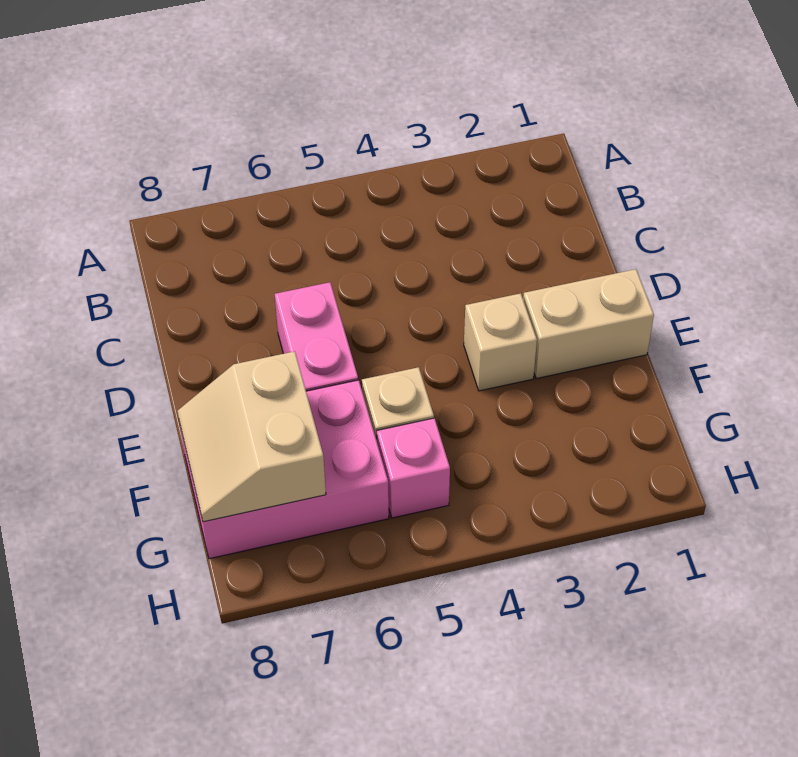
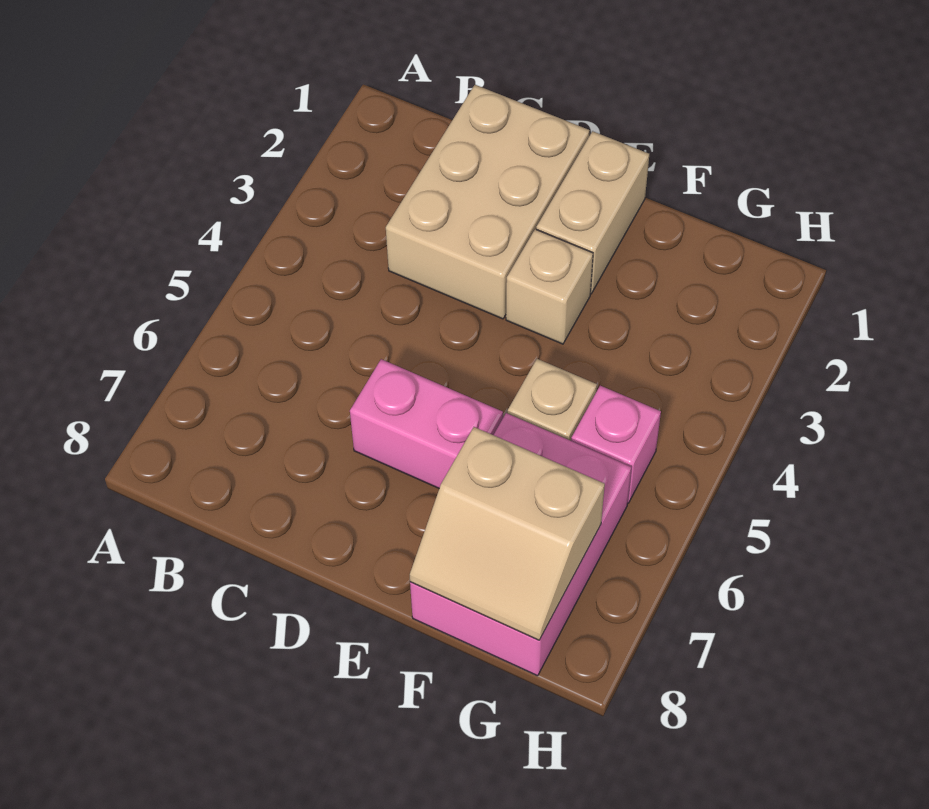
none -> tan brick C1:D3 level 1

